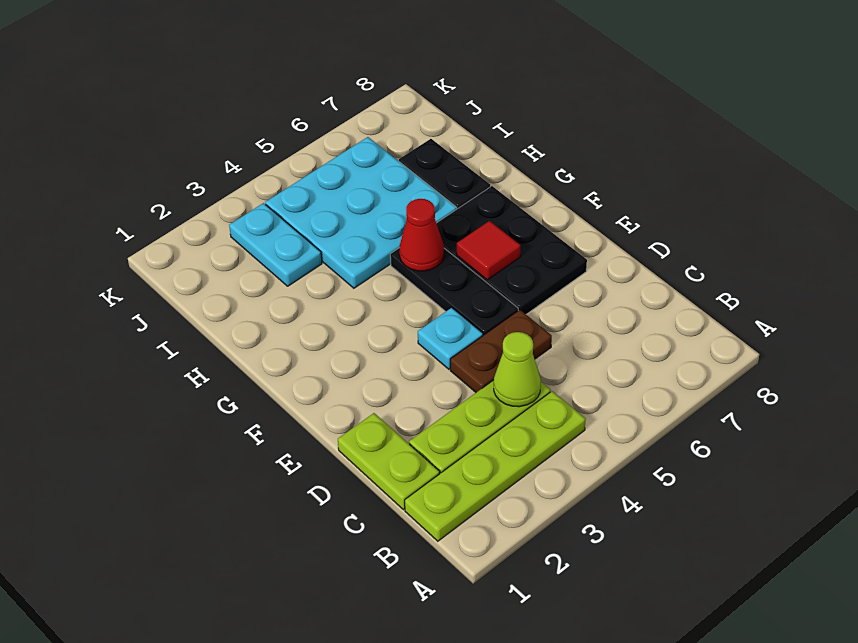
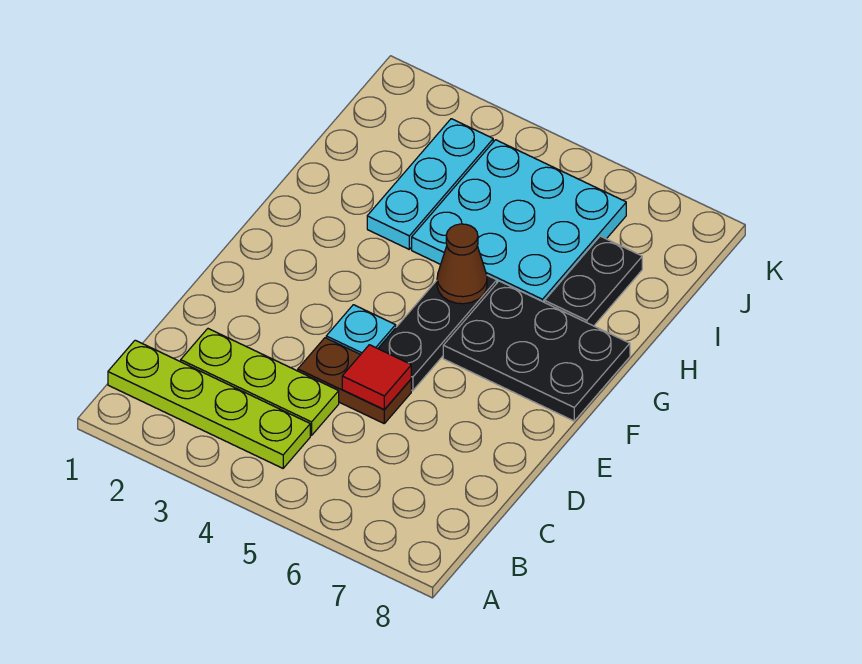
lime plate C1:D1 level 1 -> none
lime cone C4 level 2 -> none
black plate E6:G7 level 1 -> black plate F6:G8 level 1
red tile F6 level 2 -> red tile D5 level 2
red cone G5 level 2 -> brown cone G5 level 2
cyan plate I3:J3 level 1 -> cyan plate H3:J3 level 1

